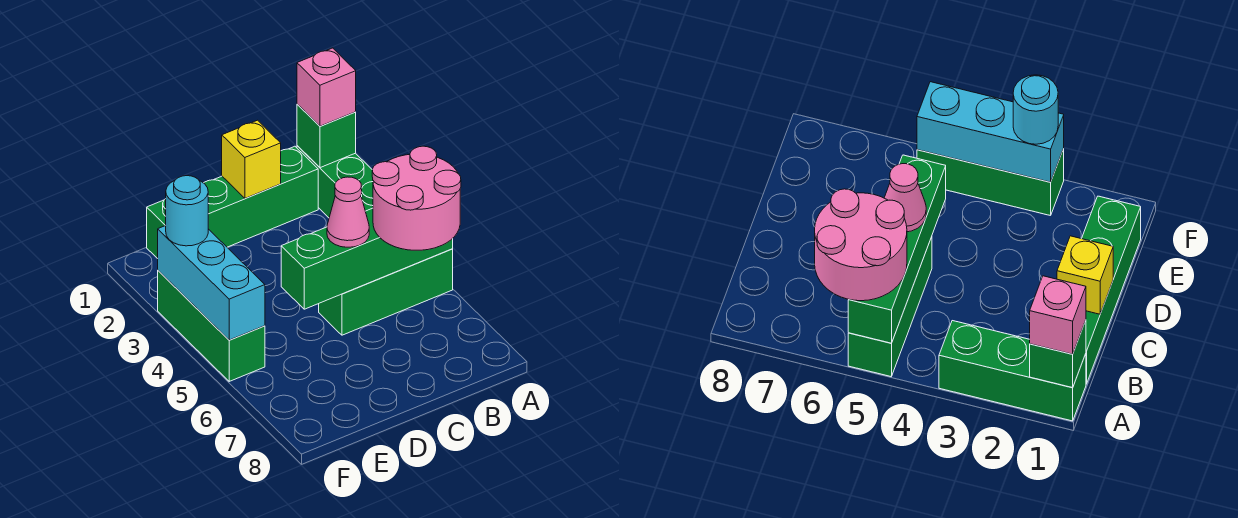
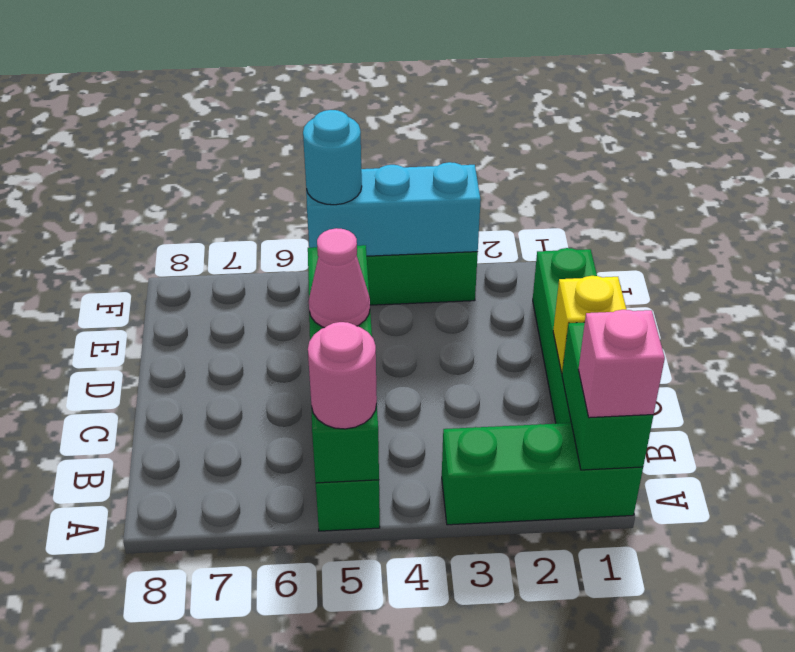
green brick A1 level 2 -> green brick A1:B1 level 2
pink round brick A5:B6 level 3 -> pink round brick A5 level 3
cyan round brick F3 level 3 -> cyan round brick F5 level 3

